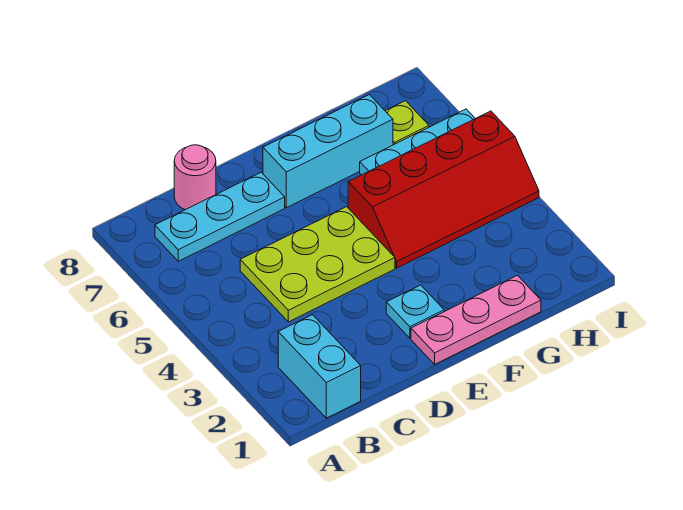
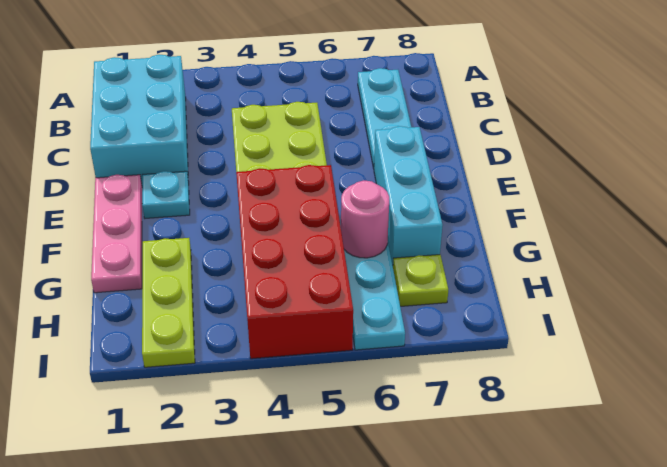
cyan brick B1:B2 level 1 -> cyan brick B1:D2 level 1
pink round brick C8 level 1 -> pink round brick G6 level 2
red slope F4:I5 level 1 top 5 -> red brick F4:I5 level 1
none -> lime plate G2:I2 level 1

